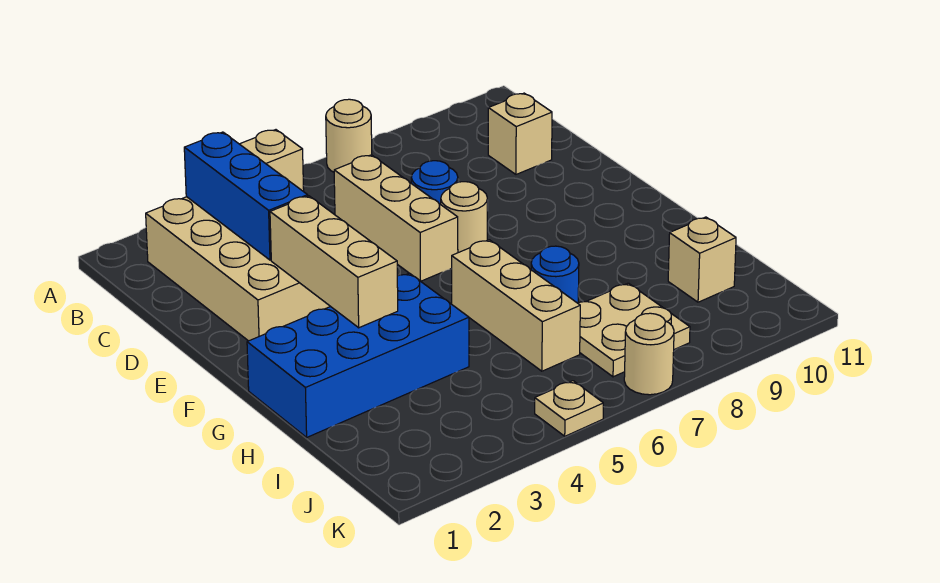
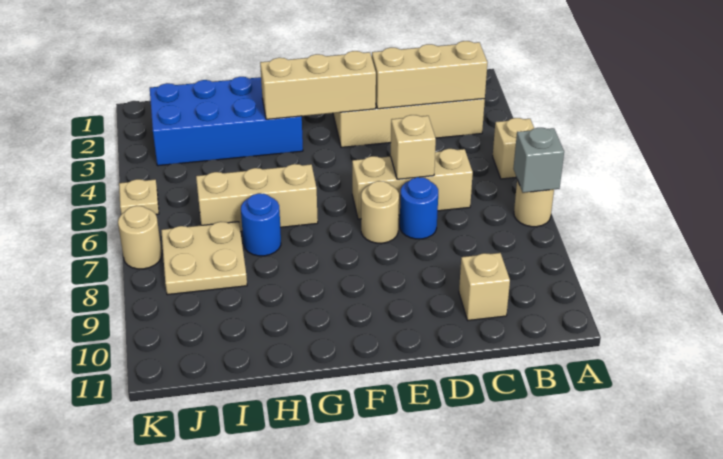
none -> grey brick A7 level 2
blue brick B3:D3 level 2 -> tan brick B3:D3 level 2
blue brick G1:H4 level 1 -> blue brick G2:J3 level 1
tan brick I10 level 1 -> tan brick D6 level 2

